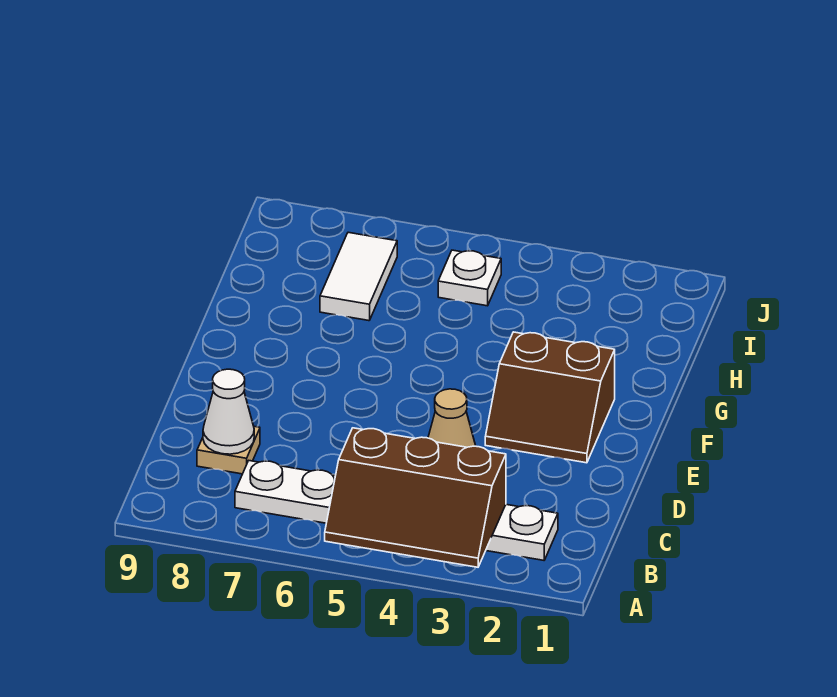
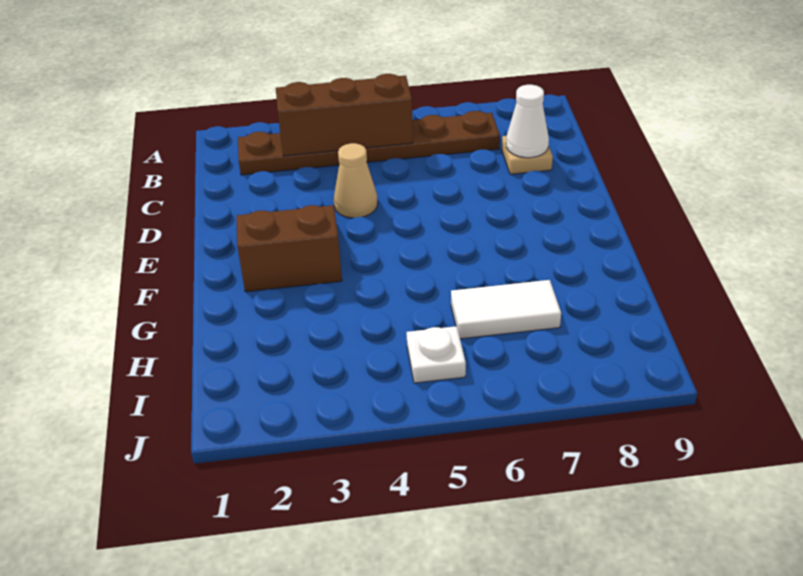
white plate B2:B7 level 1 -> brown plate B2:B7 level 1
white tile H7:I7 level 1 -> white tile H6:H7 level 1

